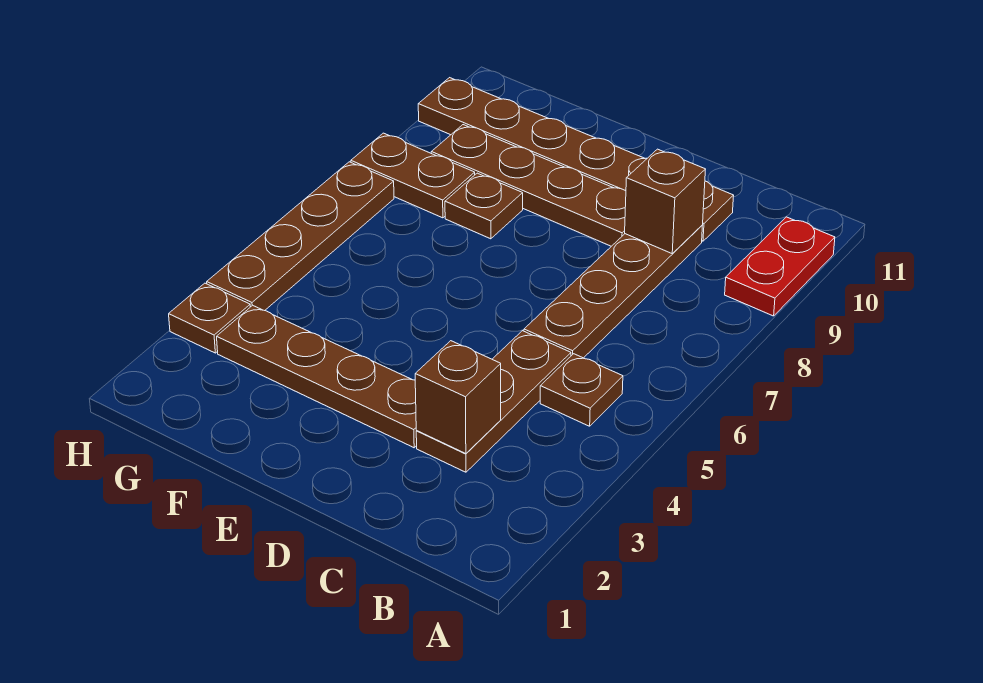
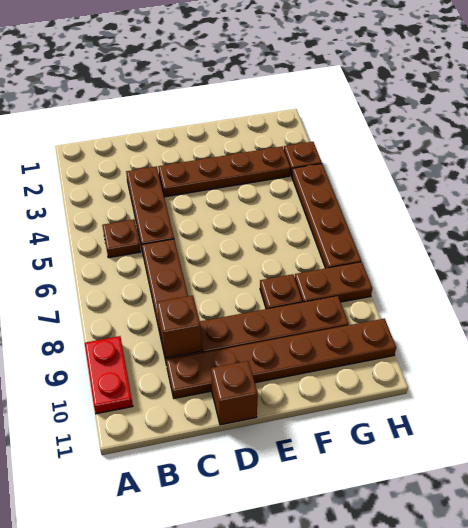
brown brick C3 level 2 -> brown brick D11 level 1

